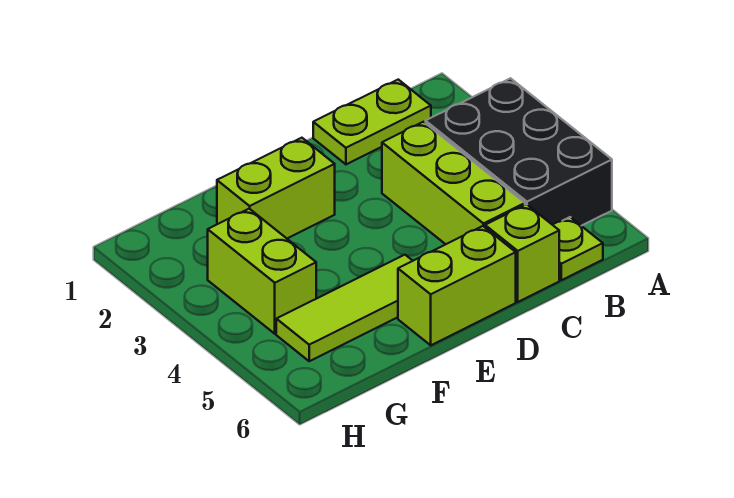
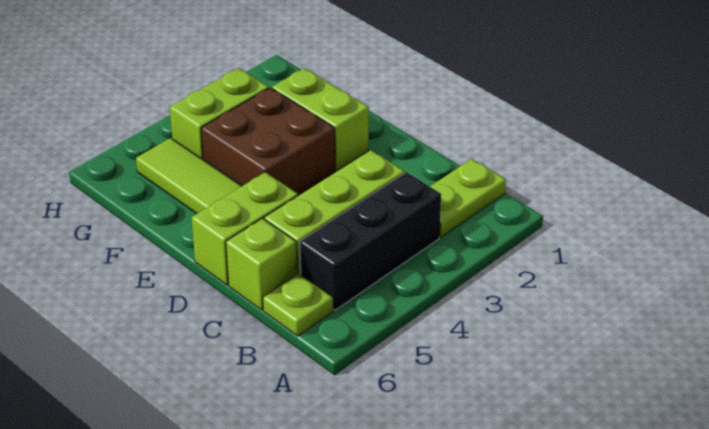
black brick A3:B5 level 1 -> black brick B3:B5 level 1
lime plate B1:C1 level 1 -> lime plate B1:B2 level 1
lime brick D6:E6 level 1 -> lime brick D5:D6 level 1
none -> brown brick E3:F4 level 1

